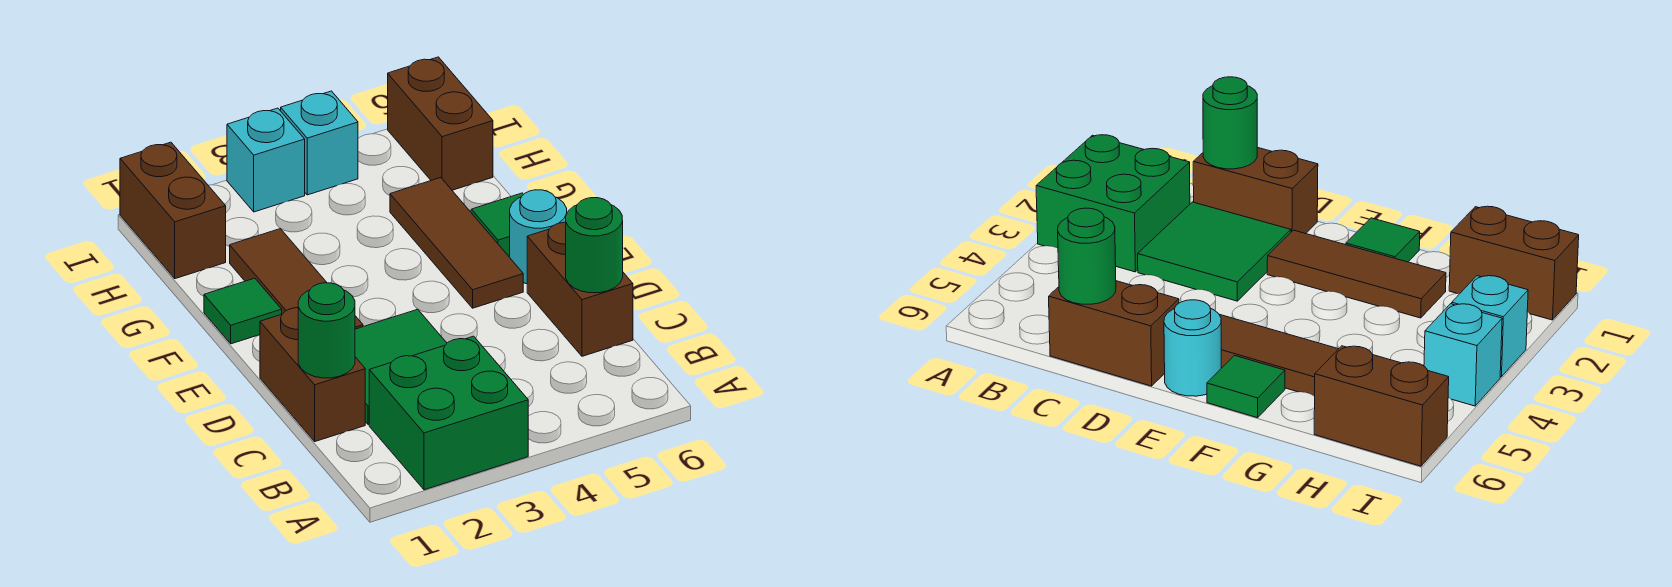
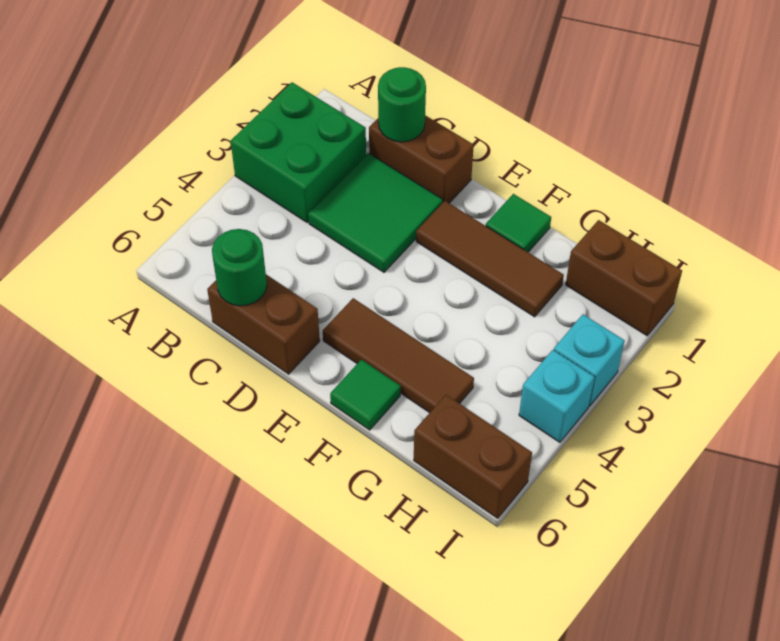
cyan round brick E6 level 1 -> none

